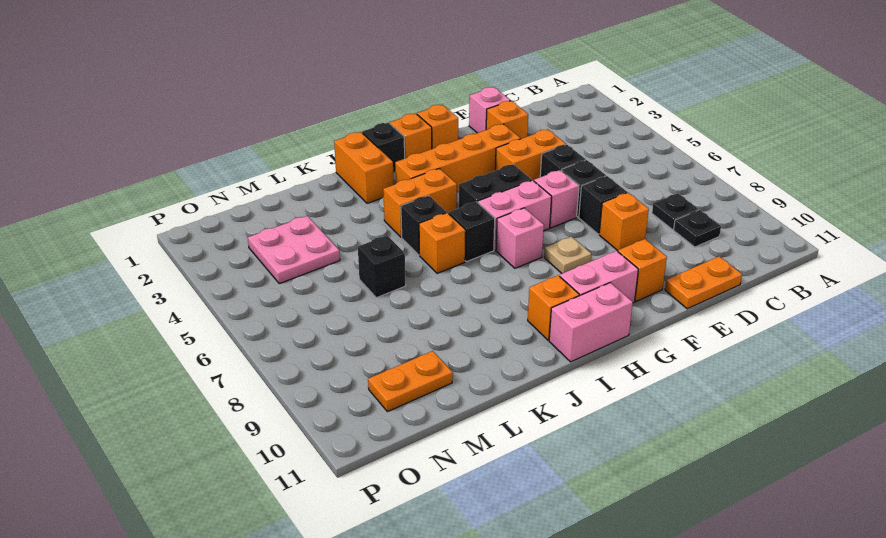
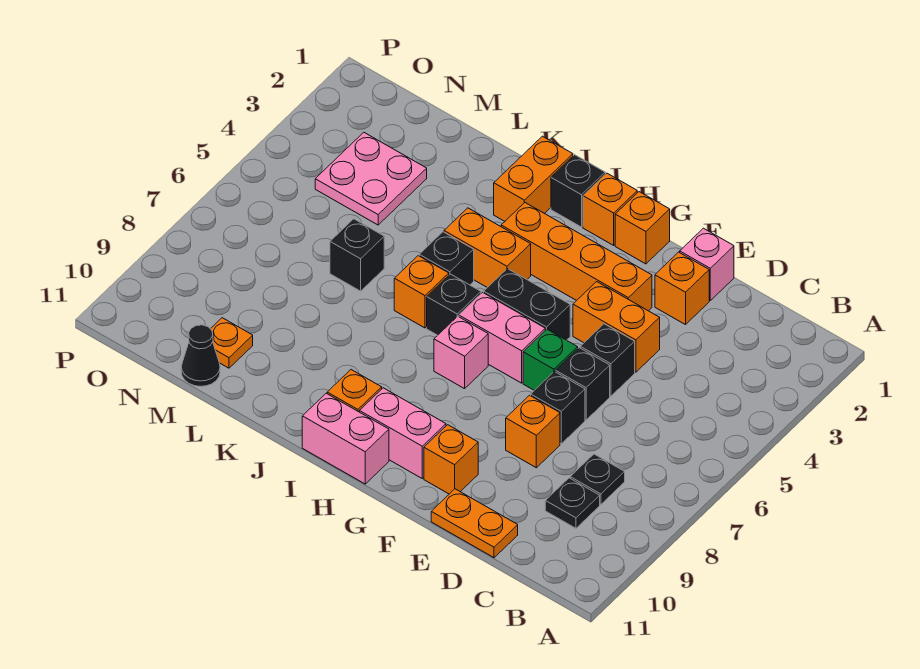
pink brick F6 level 1 -> green brick F6 level 1
tan plate G8 level 1 -> none
orange plate M10:N10 level 1 -> orange plate M10 level 1
none -> black cone M11 level 1

